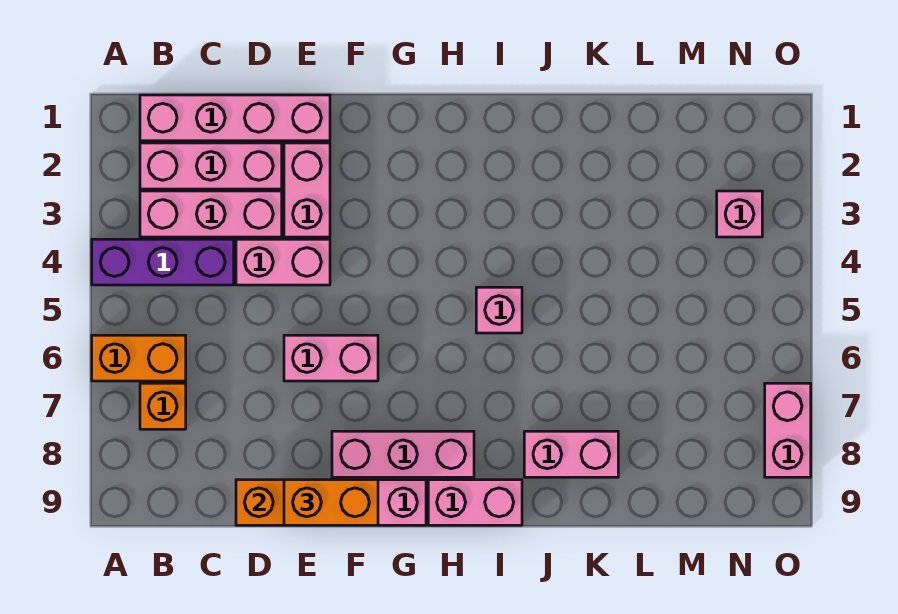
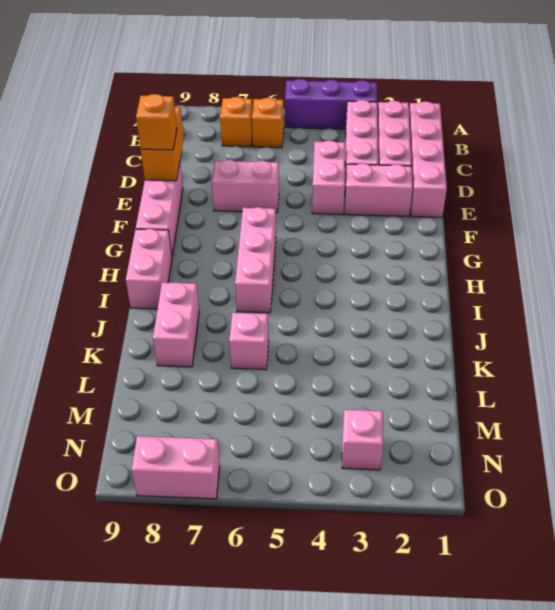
purple brick A4:C4 level 1 -> purple brick A3:A5 level 1
orange brick A6:B6 level 1 -> orange brick B6 level 1
pink brick E6:F6 level 1 -> pink brick E6:E7 level 1
orange brick E9:F9 level 3 -> orange brick E9 level 3
pink brick F8:H8 level 1 -> pink brick G6:I6 level 1
pink brick I5 level 1 -> pink brick K6 level 1

